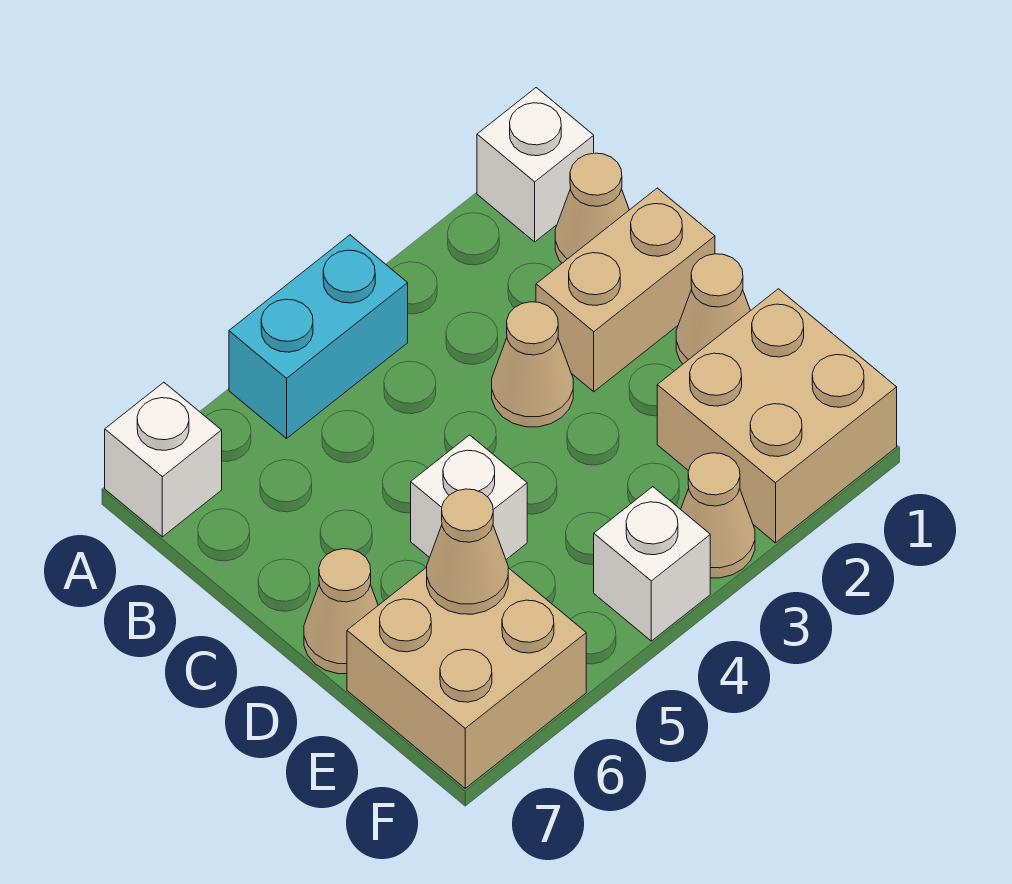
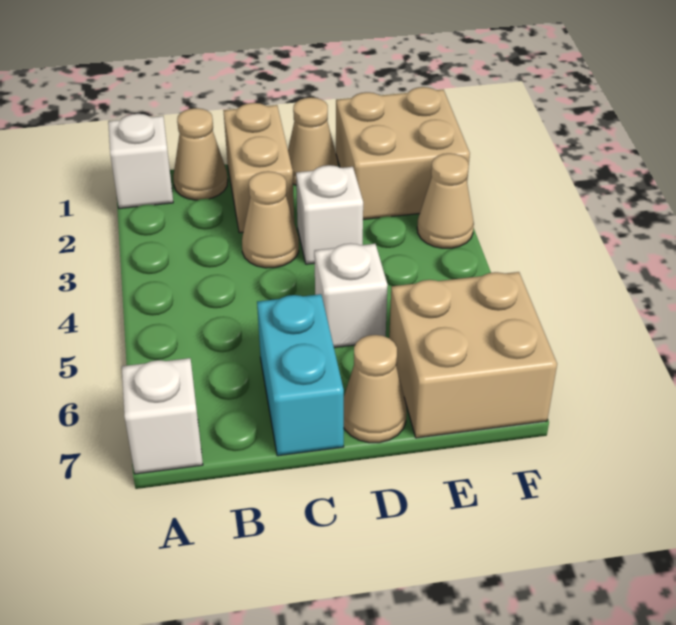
cyan brick A4:A5 level 1 -> cyan brick C6:C7 level 1
tan cone E6 level 2 -> none
white brick F4 level 1 -> white brick D3 level 1

